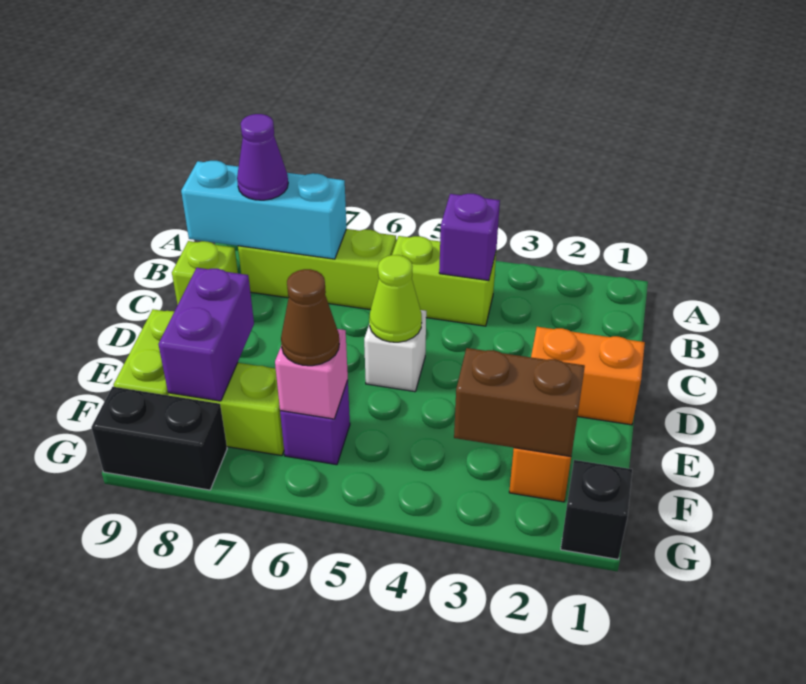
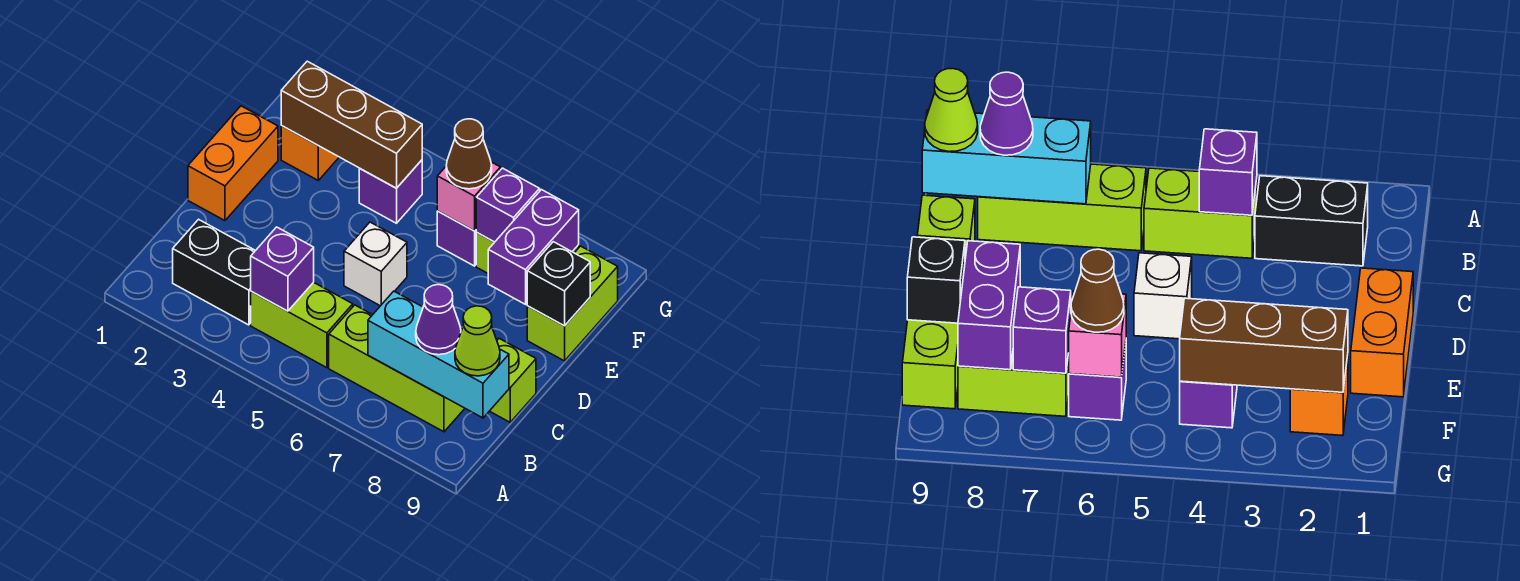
orange brick D1:D2 level 1 -> orange brick D1:E1 level 1
lime cone D5 level 2 -> lime cone B9 level 3
brown brick F2:F3 level 2 -> brown brick F2:F4 level 2
none -> purple brick F4 level 1
none -> purple brick F7 level 2
black brick G1 level 1 -> black brick E9 level 2
black brick G8:G9 level 1 -> black brick B2:B3 level 1

